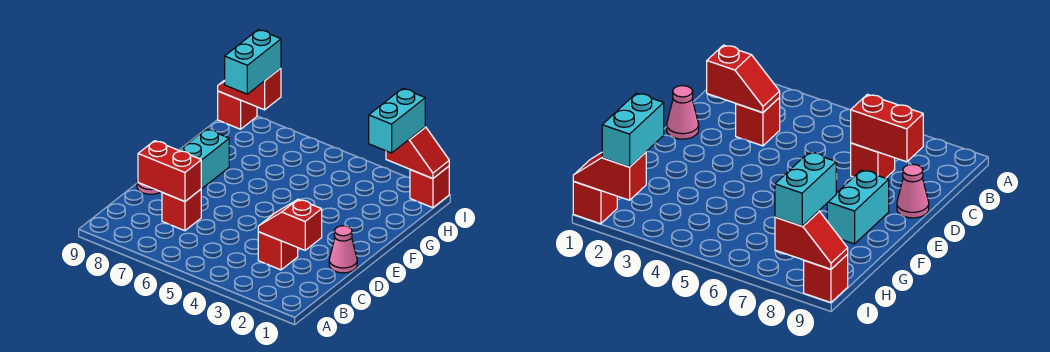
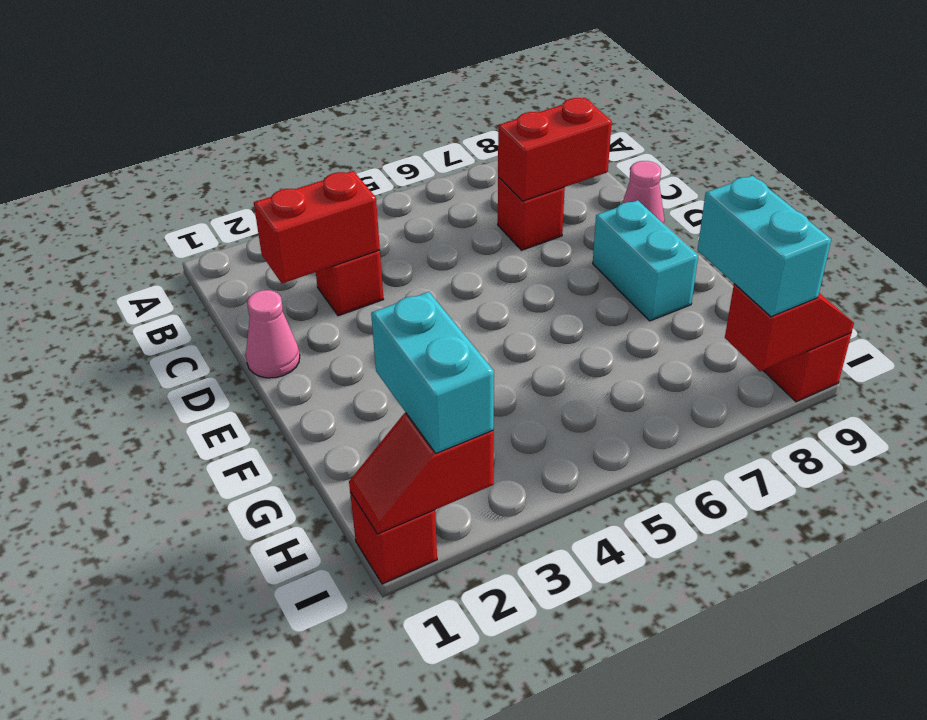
red slope C2:C3 level 2 top 2 -> red brick C2:C3 level 2

